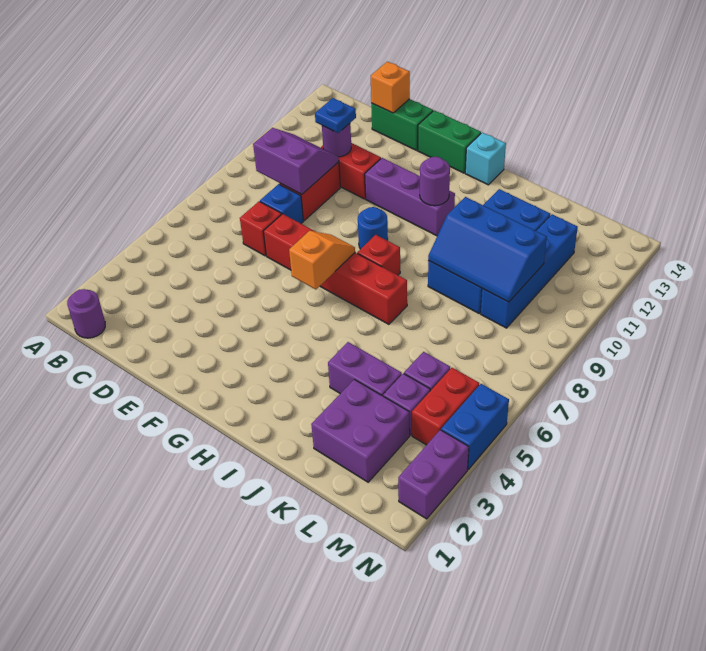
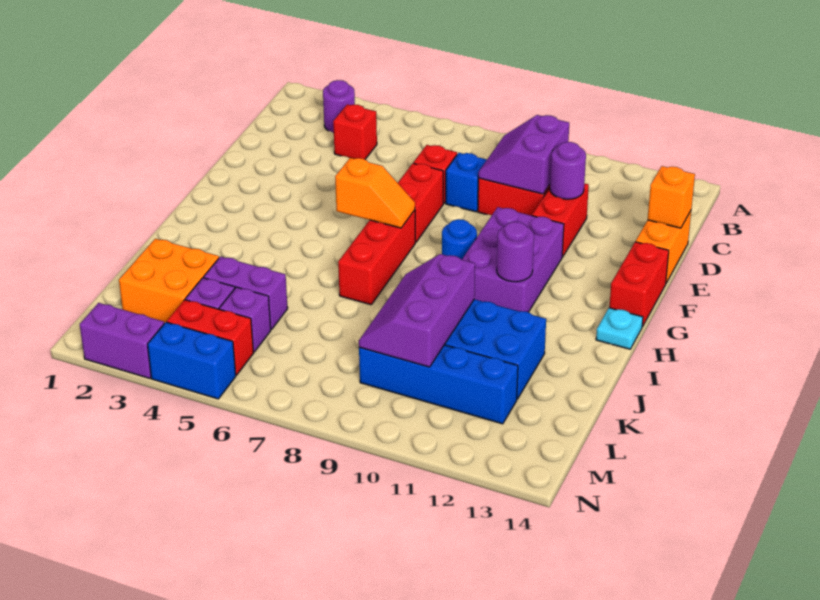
purple round brick B1 level 1 -> purple round brick B3 level 1
purple slope C9:D10 level 2 top 9 -> purple slope C9:D10 level 2 top 10
blue plate D11 level 3 -> none
green brick D14:E14 level 1 -> orange brick D14:E14 level 1
purple brick F11:H11 level 1 -> purple brick F10:H11 level 1
green brick F14:G14 level 1 -> red brick F14:G14 level 1
red brick H8 level 1 -> red brick C4 level 1
cyan brick H14 level 1 -> cyan plate H14 level 1
purple brick J4:K4 level 1 -> purple brick K4:K5 level 1
blue slope J9:L10 level 2 top 10 -> purple slope J9:L10 level 2 top 10
purple brick K2:L3 level 1 -> orange brick K2:L3 level 1

